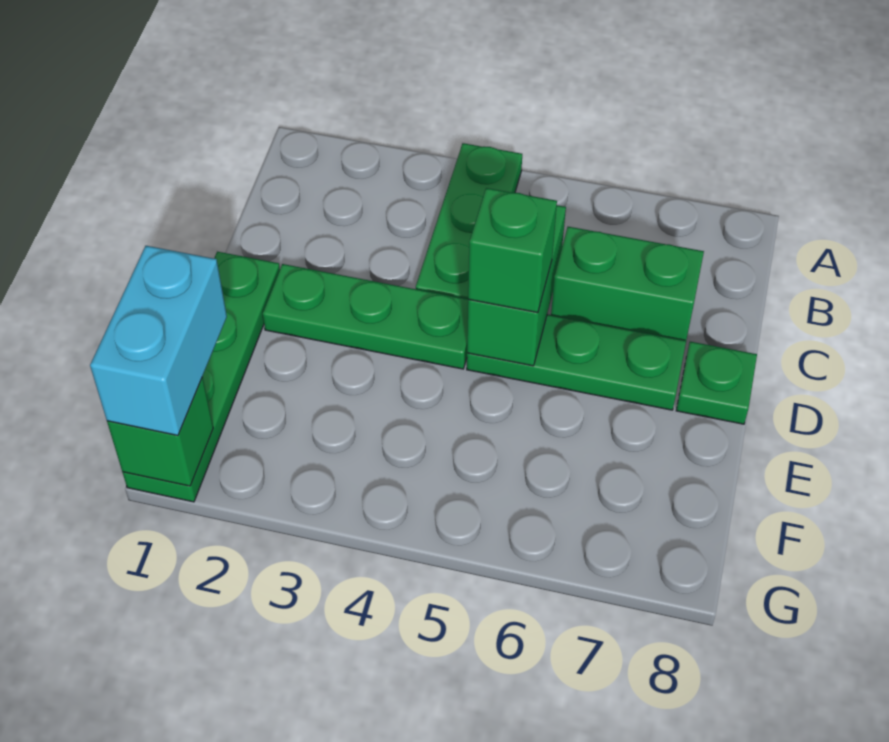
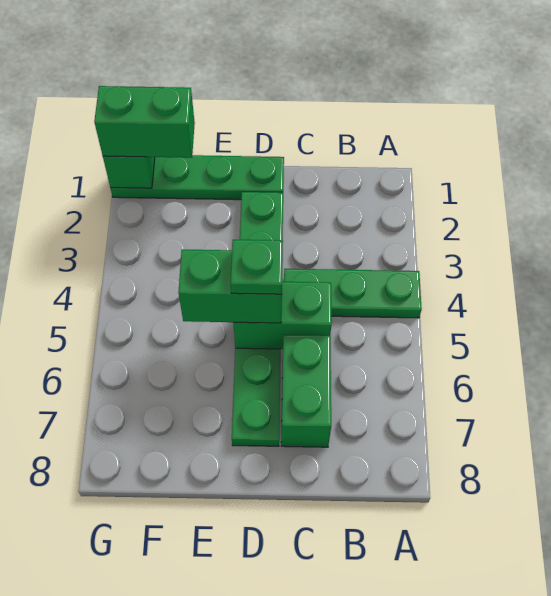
green brick D5 level 3 -> green brick D5:E5 level 3
green plate D8 level 1 -> green plate D5 level 4
cyan brick F1:G1 level 3 -> green brick F1:G1 level 3

